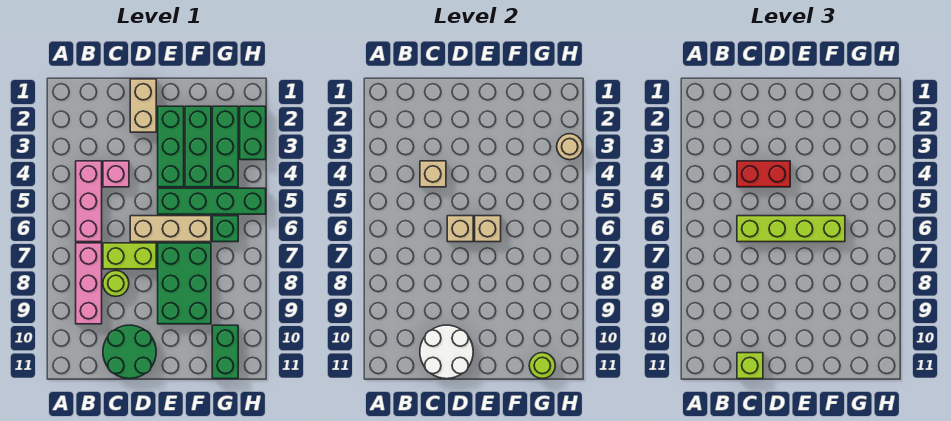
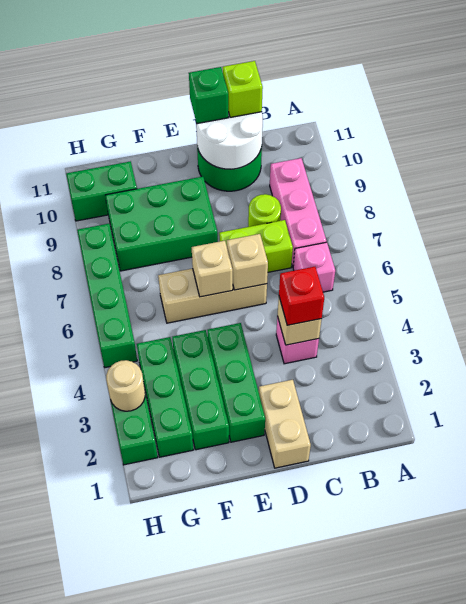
pink brick B4:B6 level 1 -> pink brick B6 level 1
red brick C4:D4 level 3 -> red brick C4 level 3
lime brick C6:F6 level 3 -> none
green brick E5:H5 level 1 -> green brick H5:H8 level 1
green brick E7:F9 level 1 -> green brick E8:G9 level 1
green brick G6 level 1 -> green brick D11 level 3
green brick G10:G11 level 1 -> green brick G10:H10 level 1
lime round brick G11 level 2 -> none

